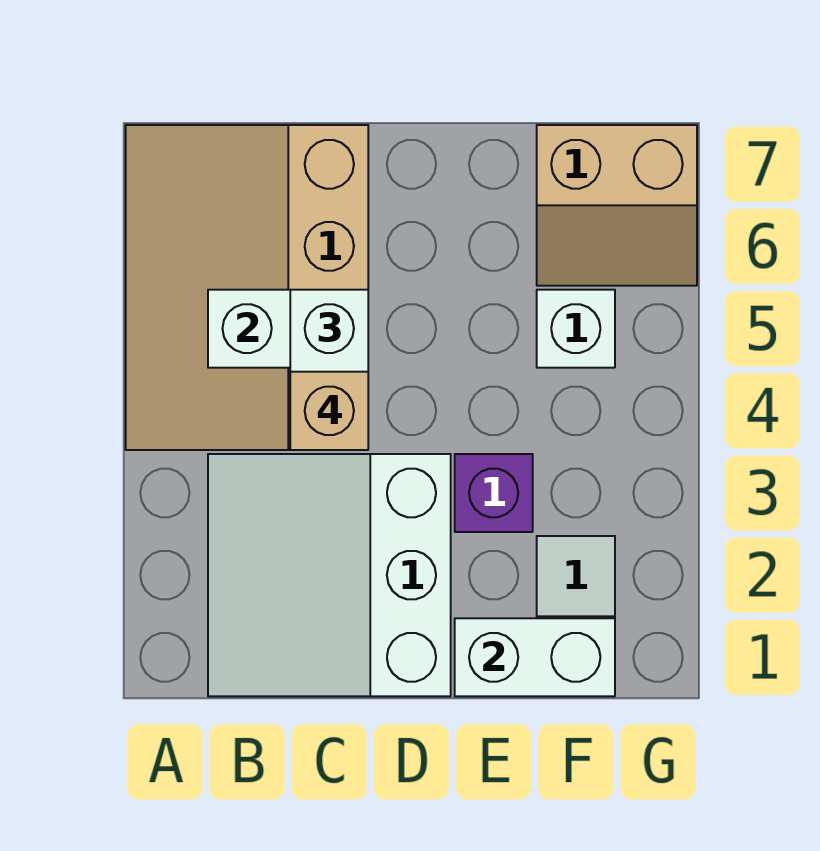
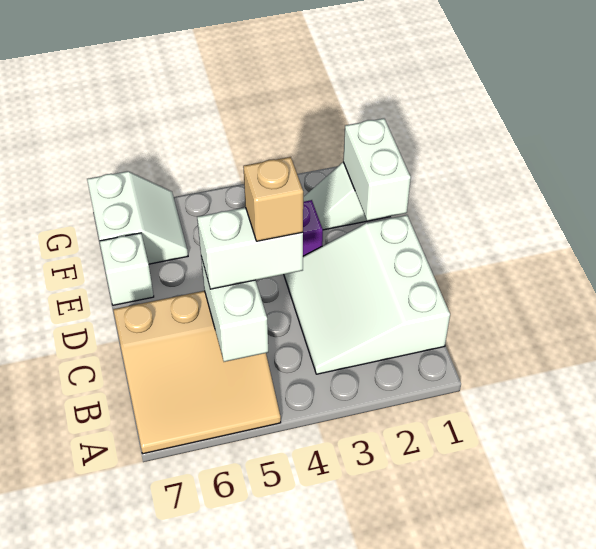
tan slope A4:C7 level 1 top C -> tan slope A5:C7 level 1 top C
white slope B1:D3 level 1 top D -> white slope B1:D3 level 1 top 1
white brick F5 level 1 -> white brick E7 level 1
tan slope F6:G7 level 1 top 7 -> white slope F6:G7 level 1 top 7

